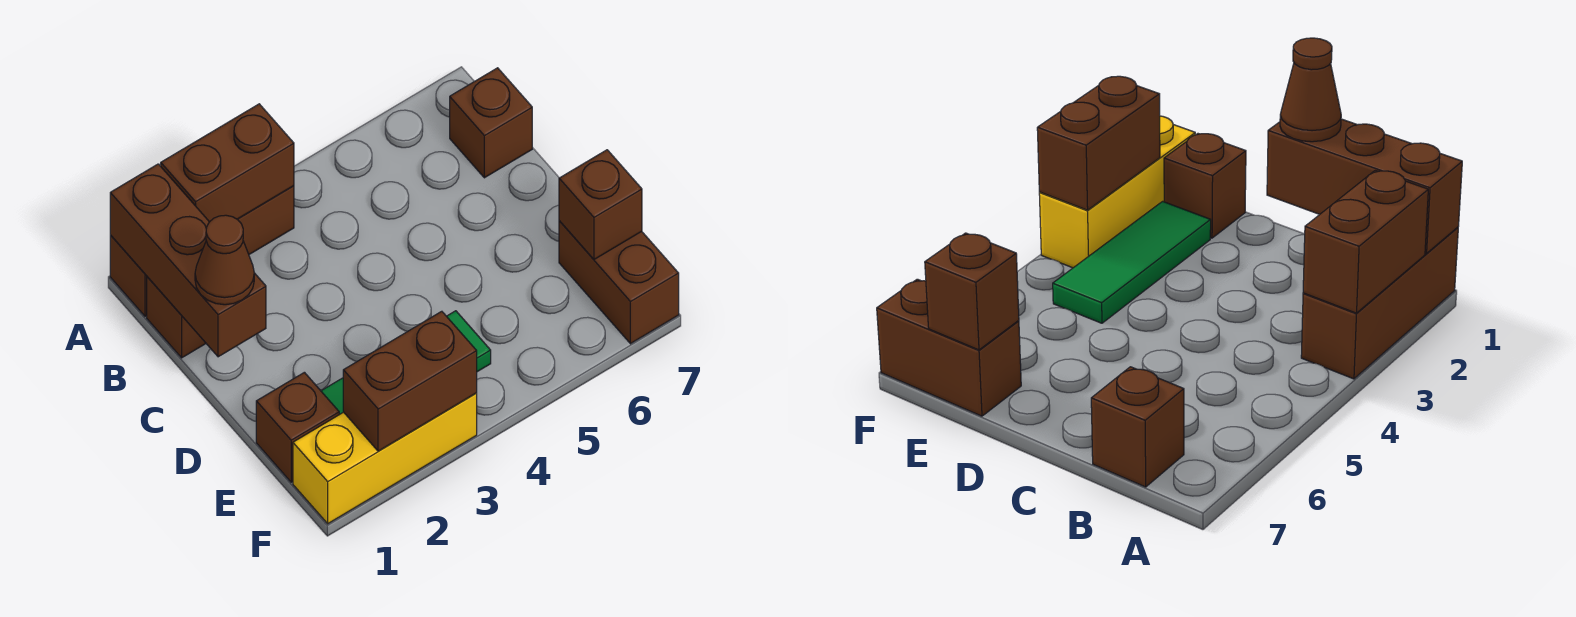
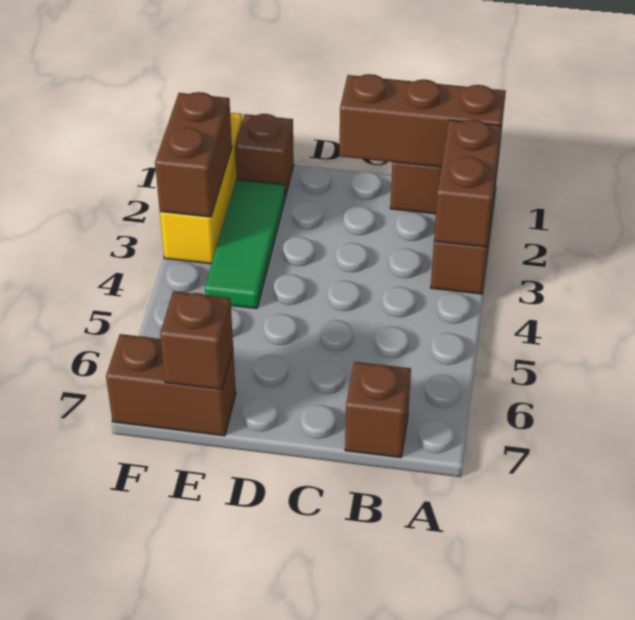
brown cone C1 level 3 -> none

